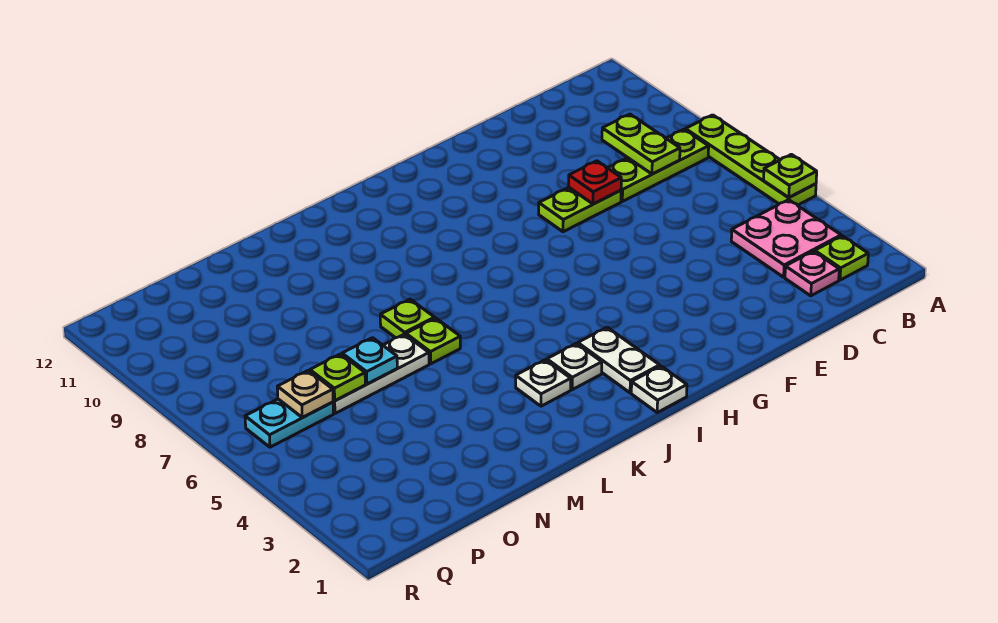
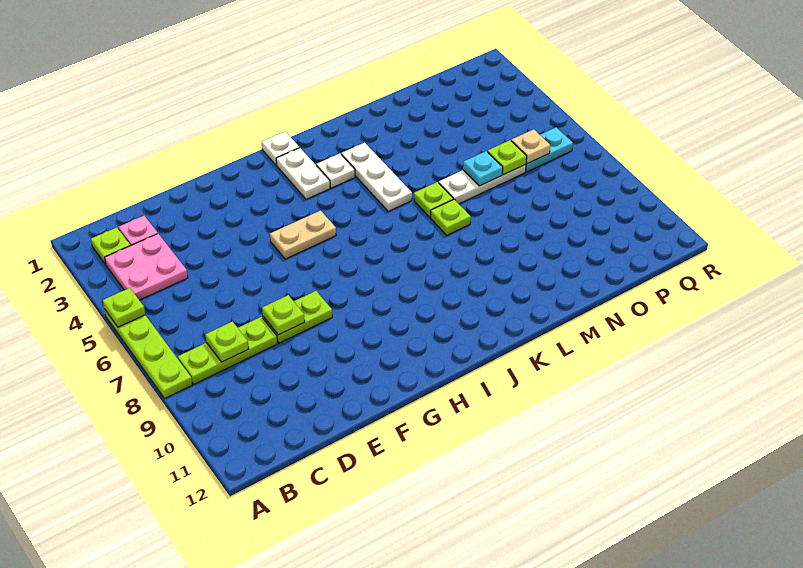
lime plate C8:C9 level 2 -> lime plate C8 level 2
red plate E8 level 2 -> lime plate E8 level 2
none -> tan plate G5:H5 level 1
white plate K3 level 1 -> white plate K3:K5 level 1

